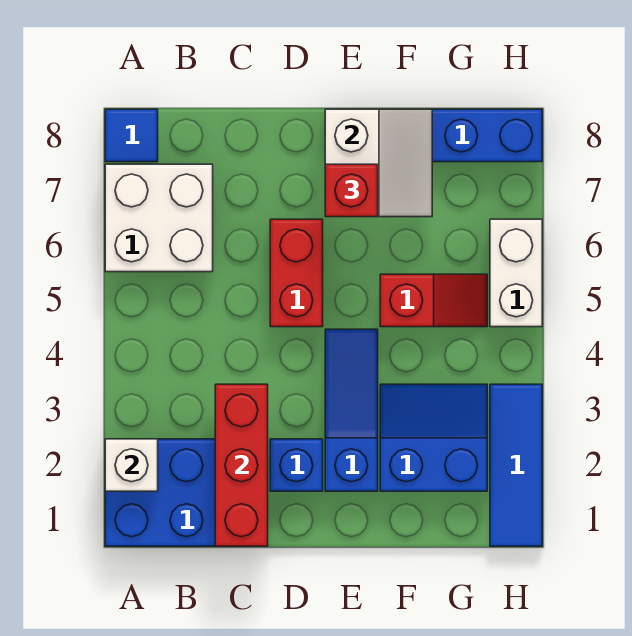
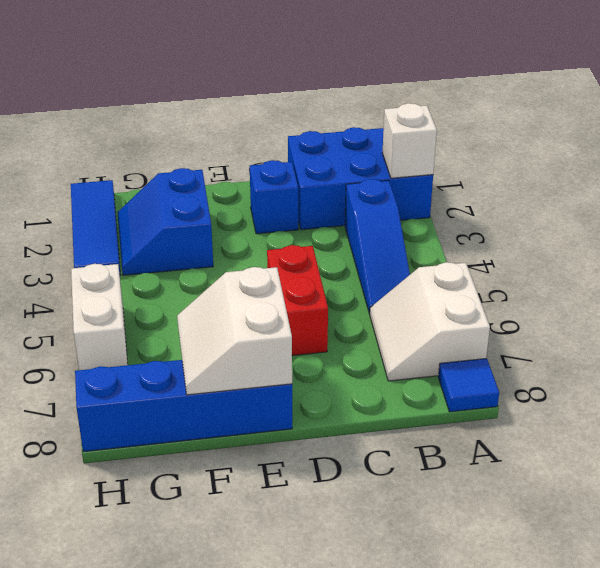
white brick A6:B7 level 1 -> white slope A6:B7 level 1 top A
red brick C1:C3 level 2 -> none
blue slope E2:E4 level 1 top 2 -> blue slope B3:B5 level 1 top 3
red brick E7 level 3 -> none
blue slope F2:G3 level 1 top 2 -> blue slope F2:G3 level 1 top F
red slope F5:G5 level 1 top F -> none

